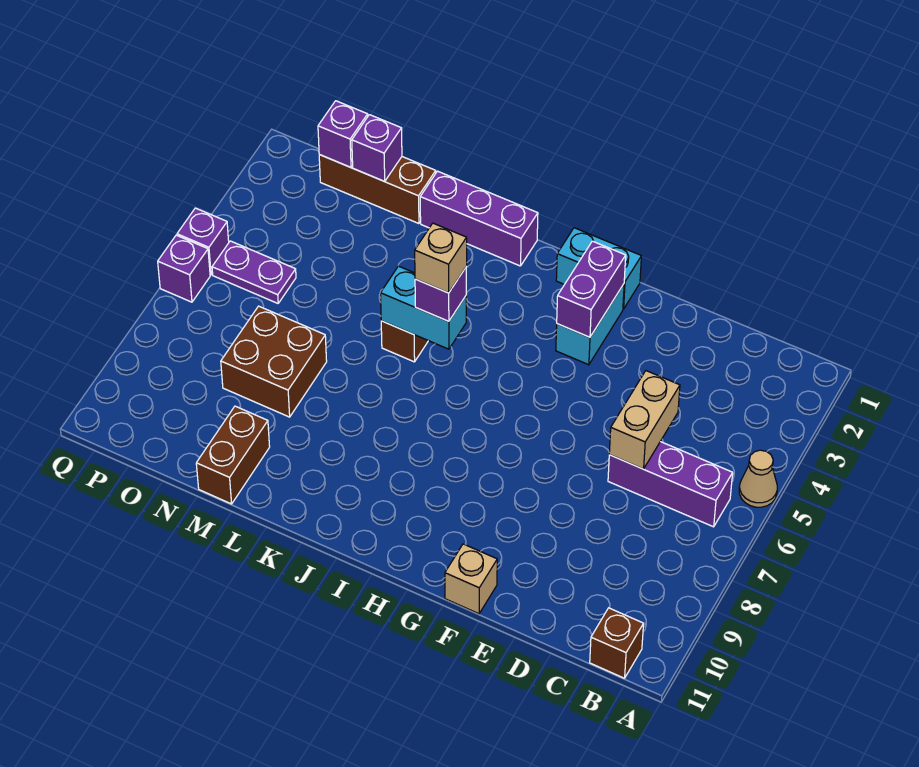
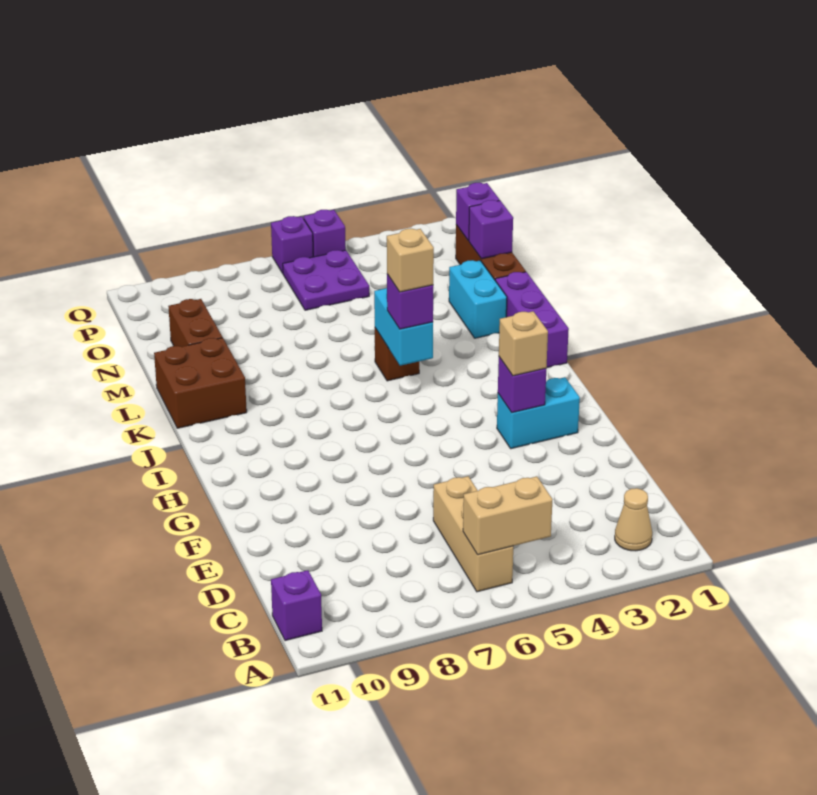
tan cone A5 level 1 -> tan cone B2 level 1
purple brick B6:D6 level 1 -> tan brick B6:D6 level 1
brown brick B11 level 1 -> purple brick B11 level 1
tan brick D5:D6 level 2 -> tan brick B5:B6 level 2
tan brick F11 level 1 -> tan brick G3 level 3
cyan brick G1:H1 level 1 -> cyan brick L2:M2 level 1
purple brick G2:G3 level 2 -> purple brick G3 level 2
brown brick M7:N8 level 1 -> brown brick K10:L11 level 1
brown brick M10:M11 level 1 -> brown brick M10:N10 level 1
purple plate O5:P5 level 1 -> purple plate O5:P6 level 1

